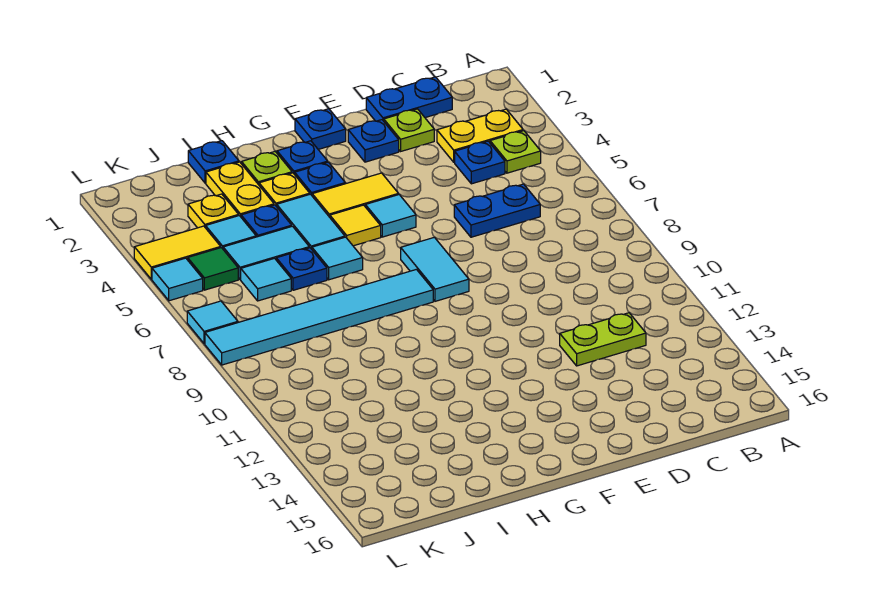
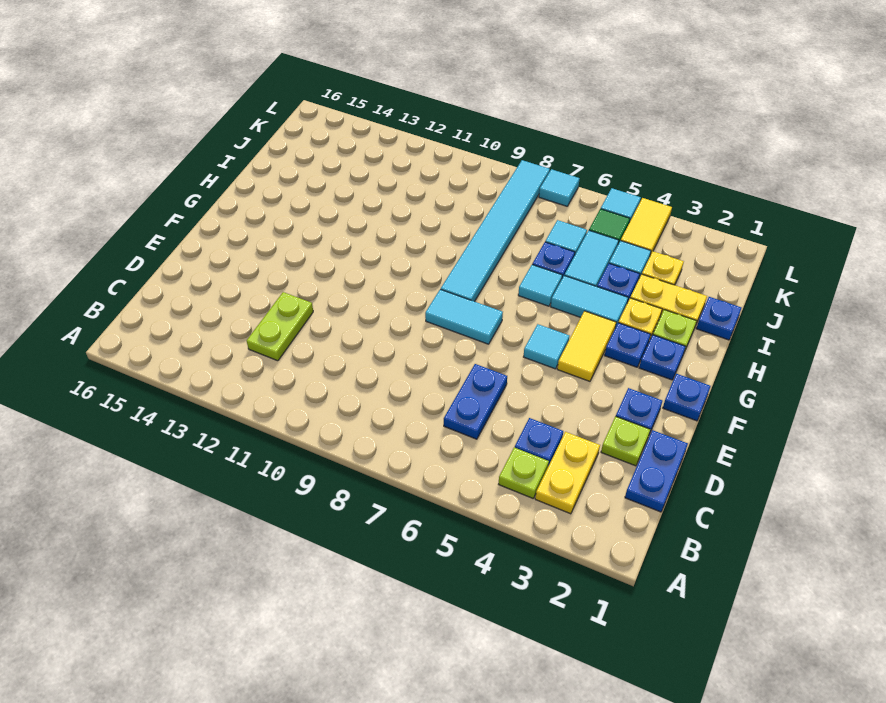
yellow tile G5 level 1 -> none

